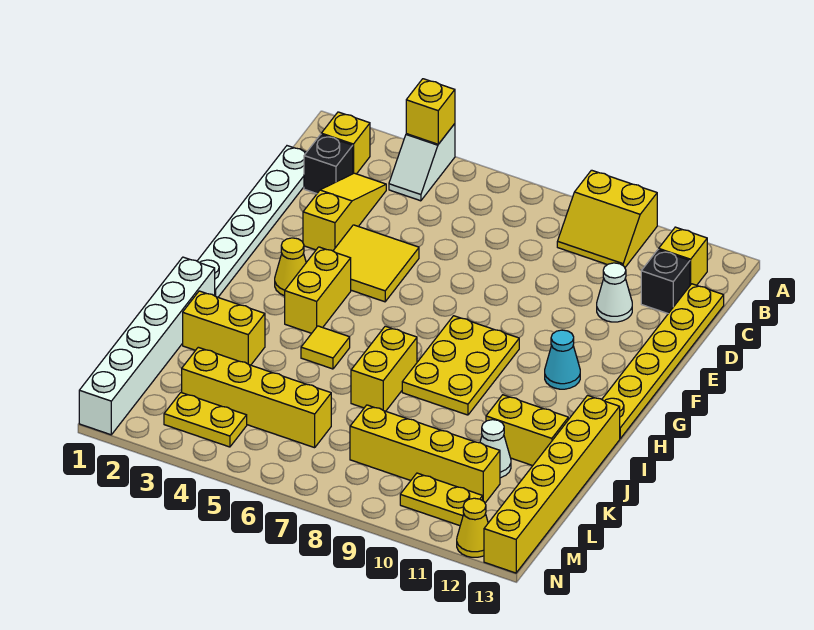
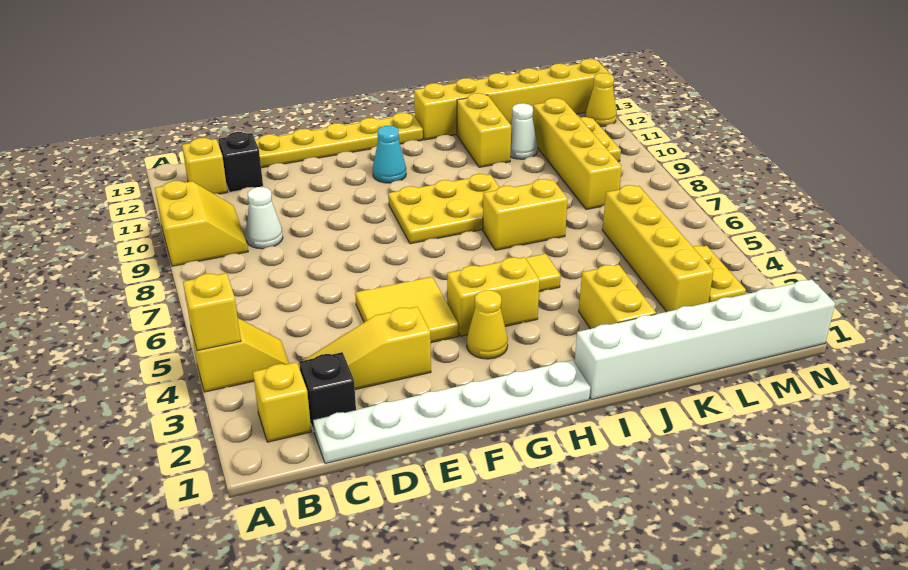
white slope A4:B4 level 1 top A -> yellow slope A4:B4 level 1 top A
white cone D11 level 1 -> white cone C9 level 1

